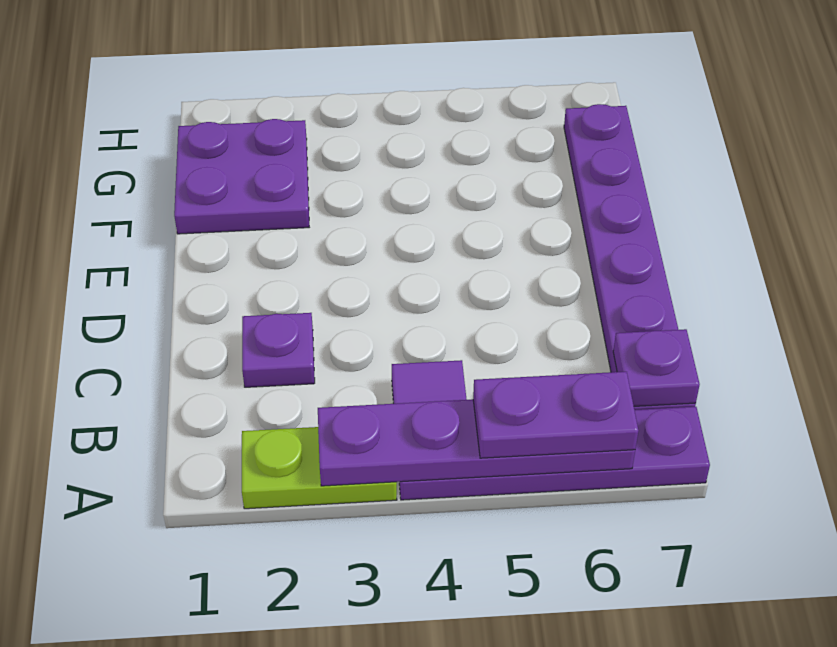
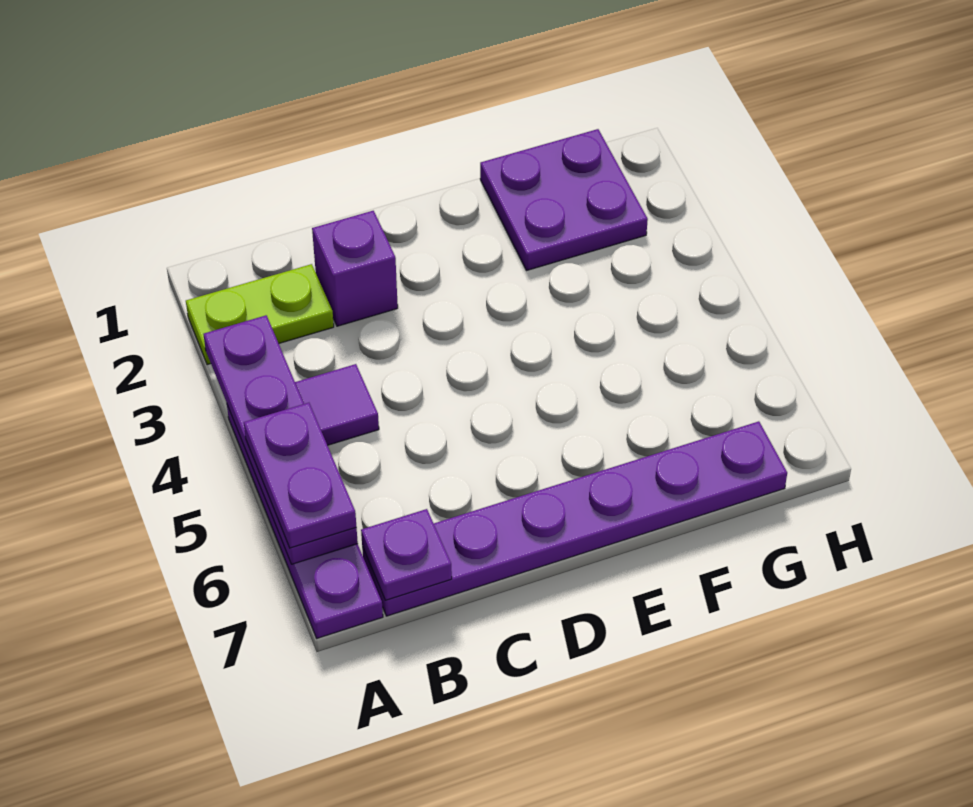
lime plate A2:A3 level 1 -> lime plate A2:B2 level 1
purple plate C2 level 1 -> purple brick C2 level 1

